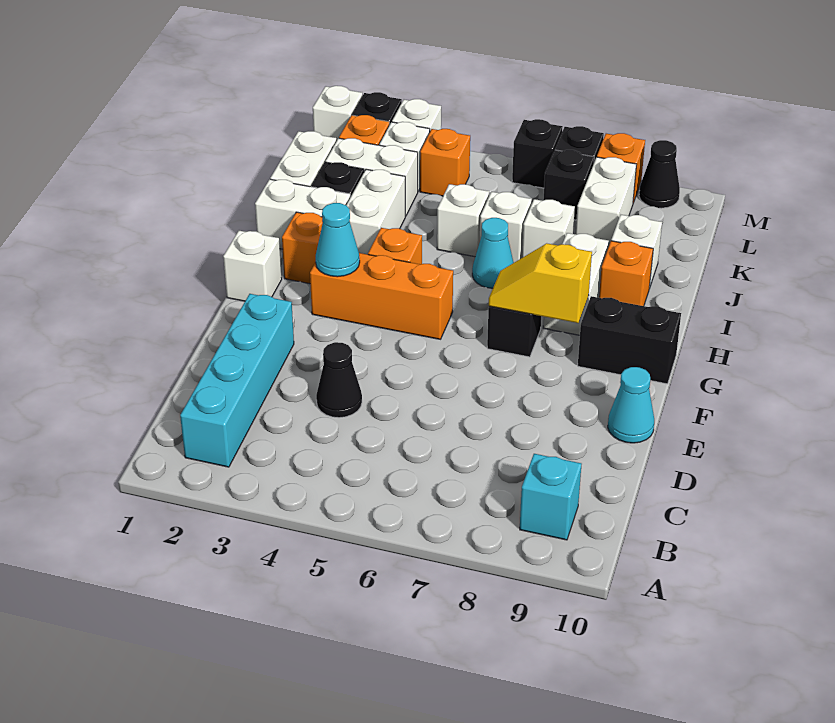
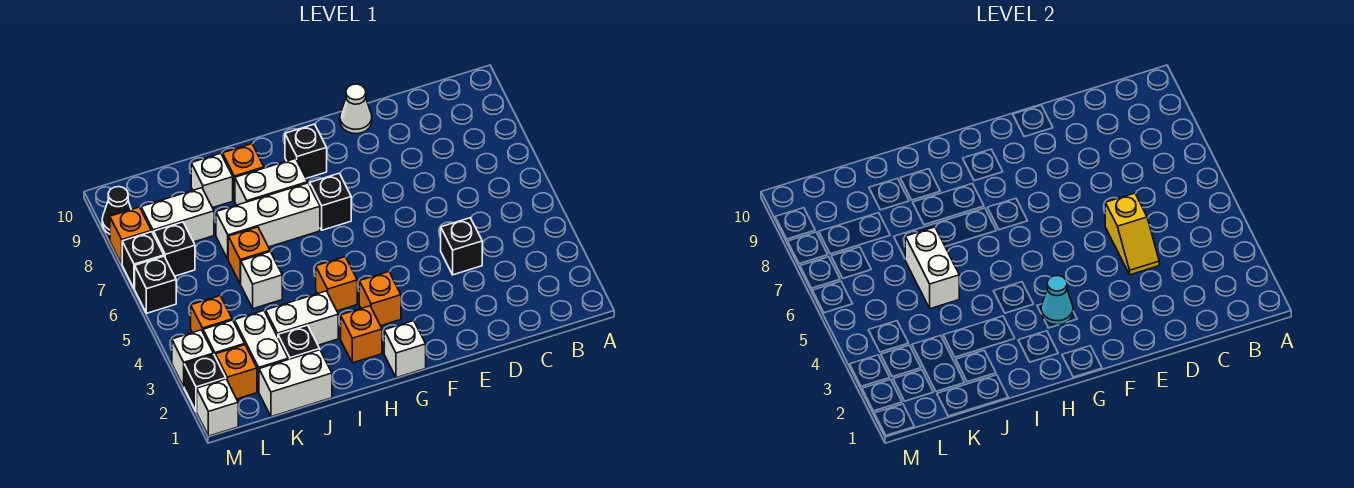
cyan brick B2:E2 level 1 -> none
cyan brick B9 level 1 -> none
black cone D4 level 1 -> black brick D4 level 1
cyan cone E10 level 1 -> white cone E10 level 1
orange brick G3:G5 level 1 -> orange brick G3 level 1
yellow slope G7:G8 level 2 top 8 -> yellow slope D4:D5 level 2 top 5
black brick G9:G10 level 1 -> black brick G9 level 1
white brick I1:I2 level 1 -> white brick J5:J6 level 2
cyan cone I6 level 1 -> none
white brick J6 level 1 -> orange brick J6 level 1
white brick J7 level 1 -> white brick H7:J7 level 1

